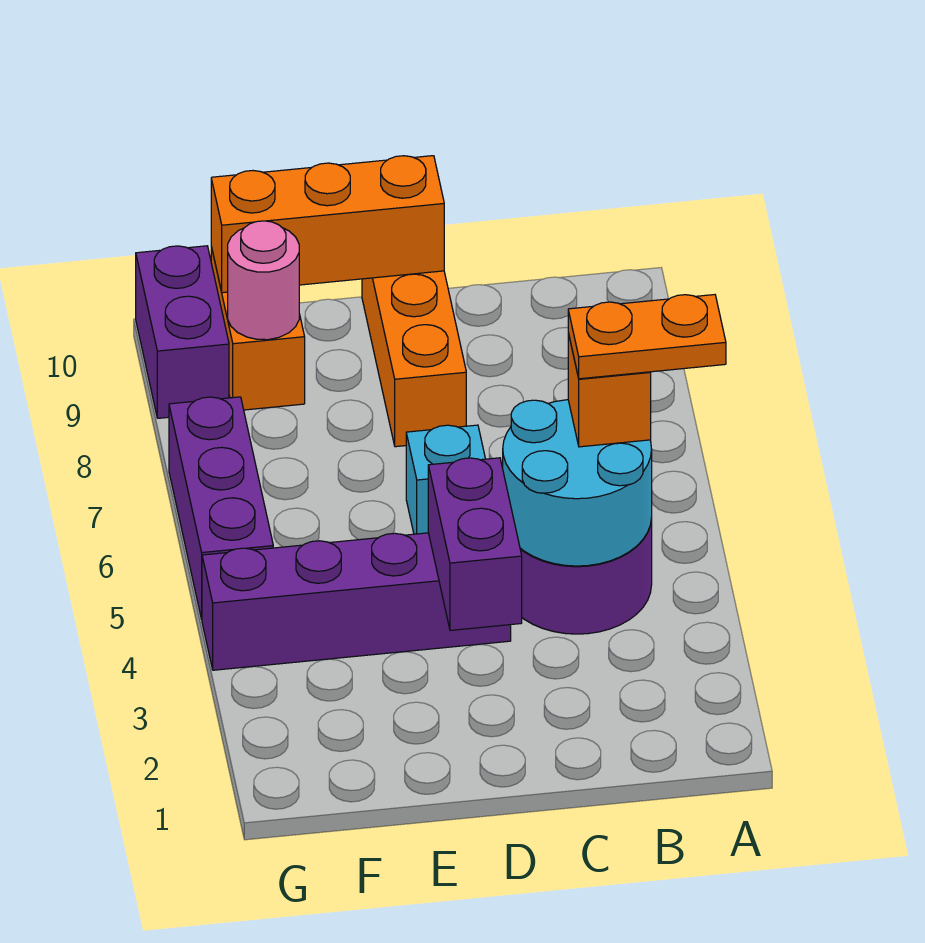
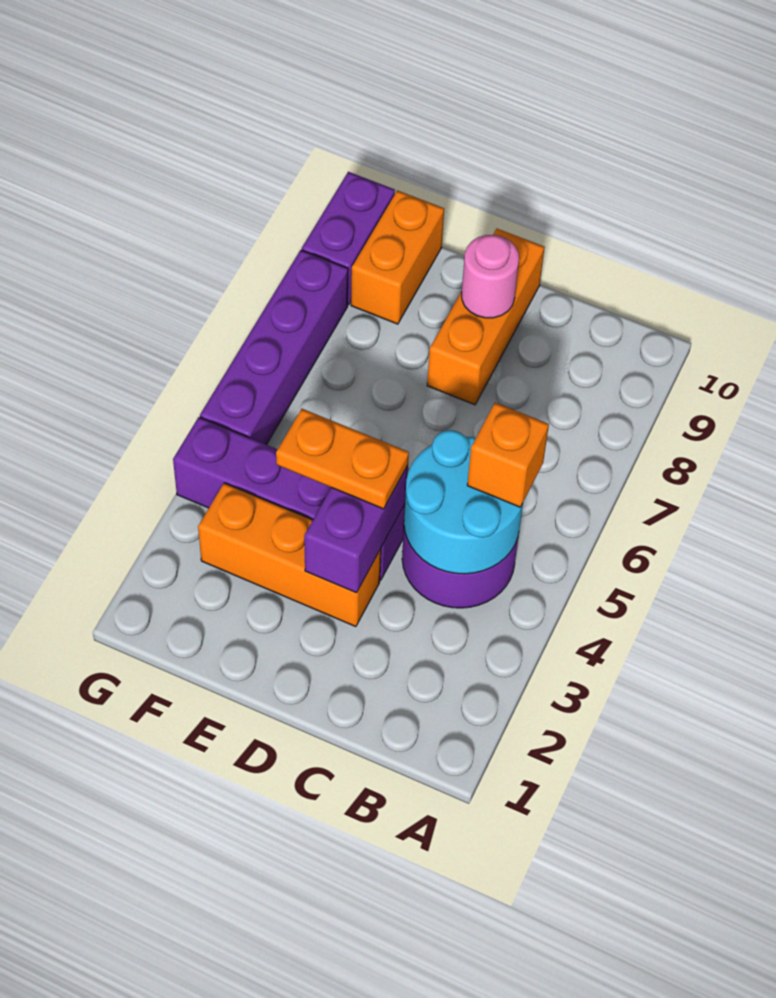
orange plate A5:B5 level 4 -> orange plate D4:E4 level 3
cyan brick D6 level 1 -> none
orange brick D10:F10 level 2 -> orange brick D3:F3 level 1
pink round brick F9 level 2 -> pink round brick D9 level 2
purple brick G5:G7 level 1 -> purple brick G5:G8 level 1

